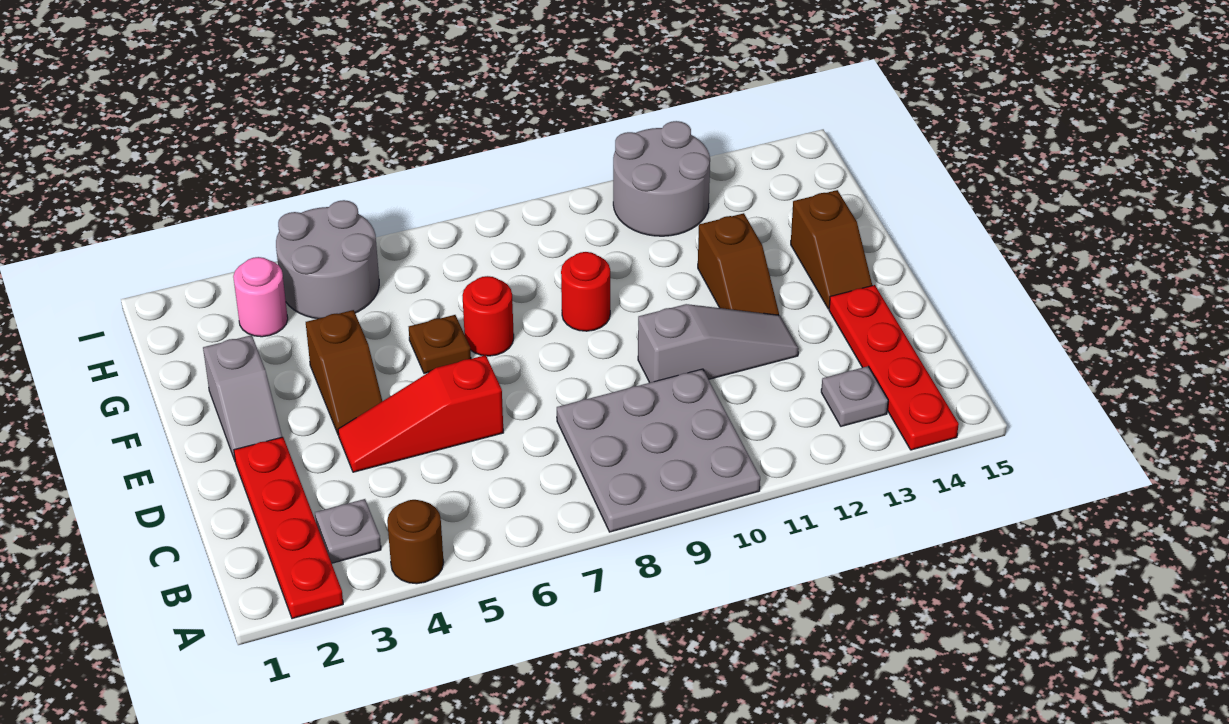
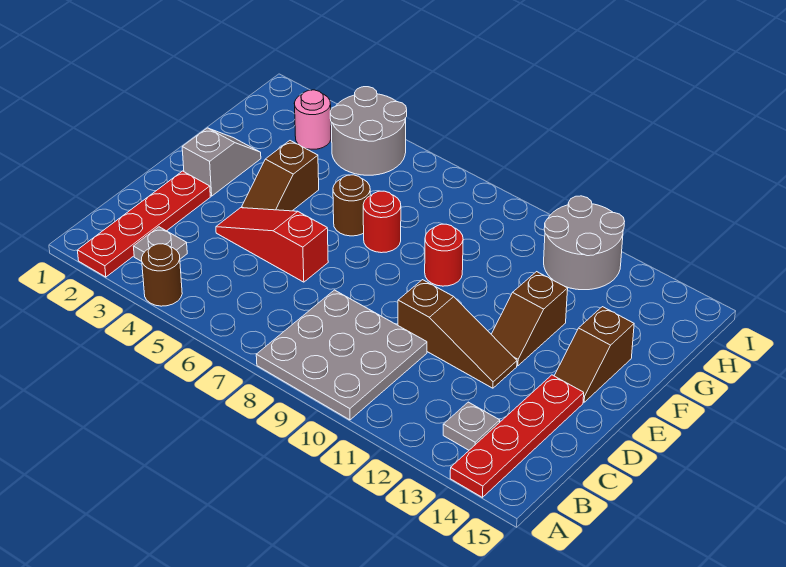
grey slope D10:D12 level 1 top 10 -> brown slope D10:D12 level 1 top 10
grey slope E2:F2 level 1 top F -> grey slope E2:F2 level 1 top E
brown plate F6 level 1 -> brown round brick F6 level 1

